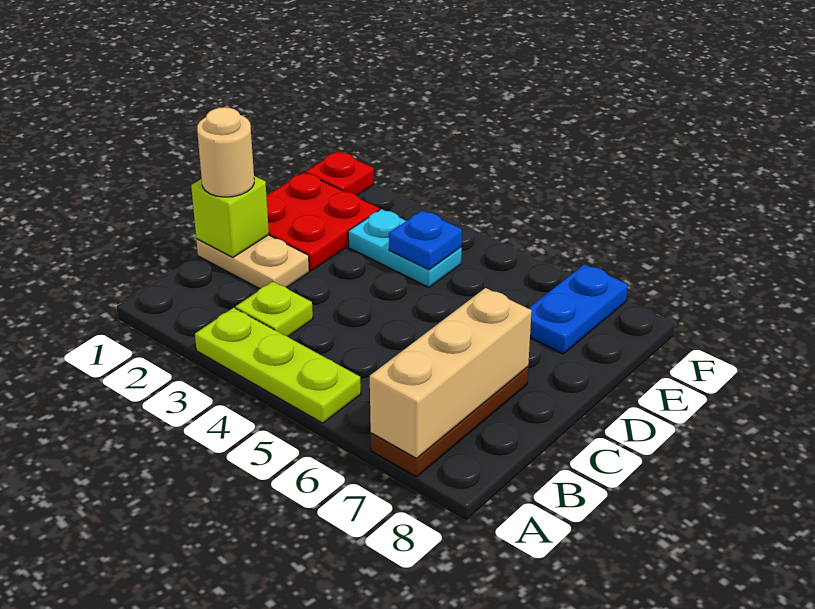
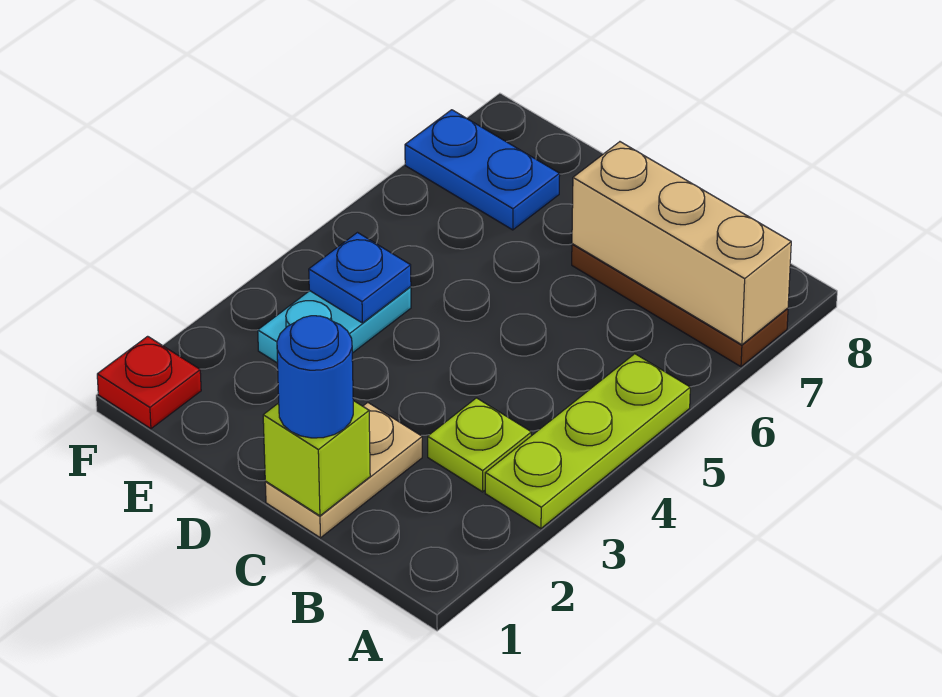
tan round brick C1 level 3 -> blue round brick C1 level 3
red plate D1:E2 level 1 -> none

